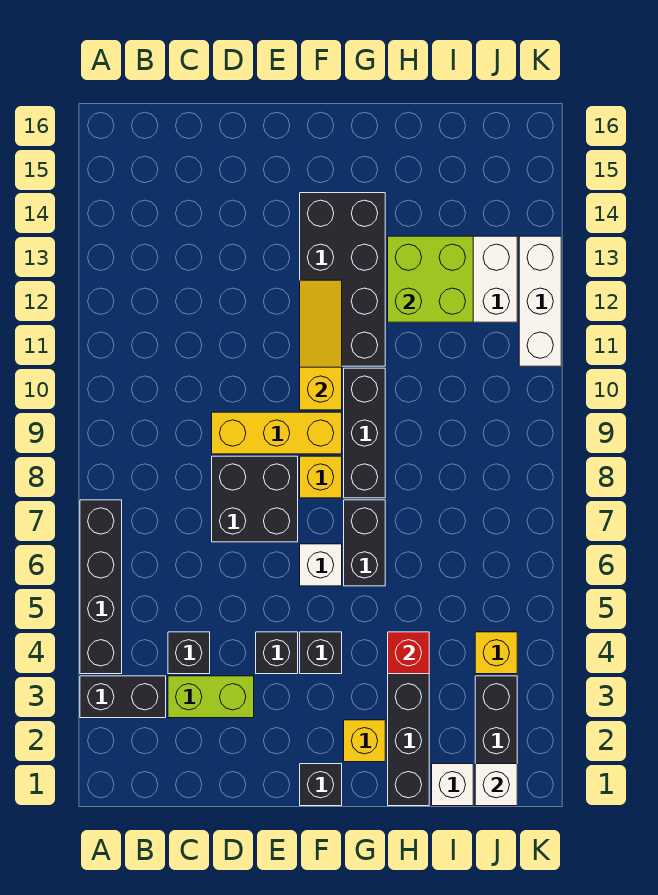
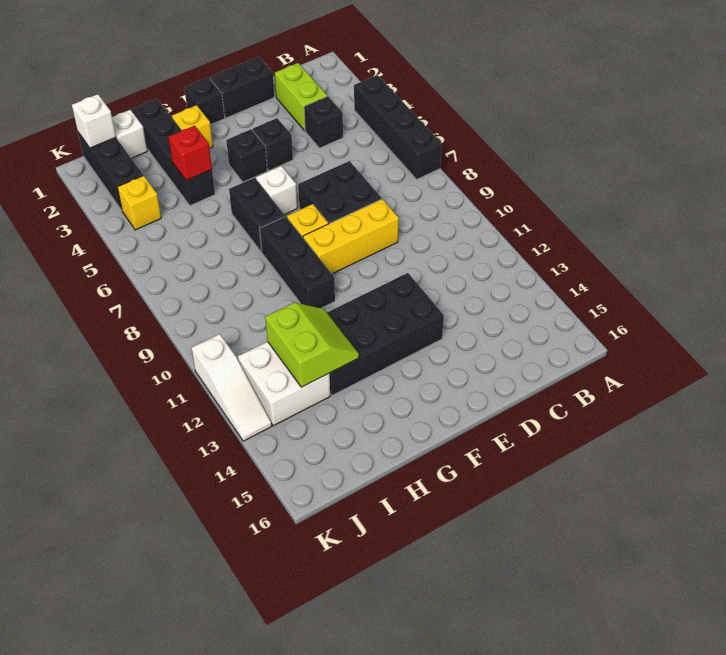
black brick A3:B3 level 1 -> black brick D1:E1 level 1
lime brick C3:D3 level 1 -> lime brick C2:C3 level 1
yellow slope F10:F12 level 2 top 10 -> none
black brick F11:G14 level 1 -> black brick E12:H13 level 1
lime brick H12:I13 level 2 -> lime slope H12:I13 level 2 top I
white brick K11:K13 level 1 -> white slope K11:K13 level 1 top 11

